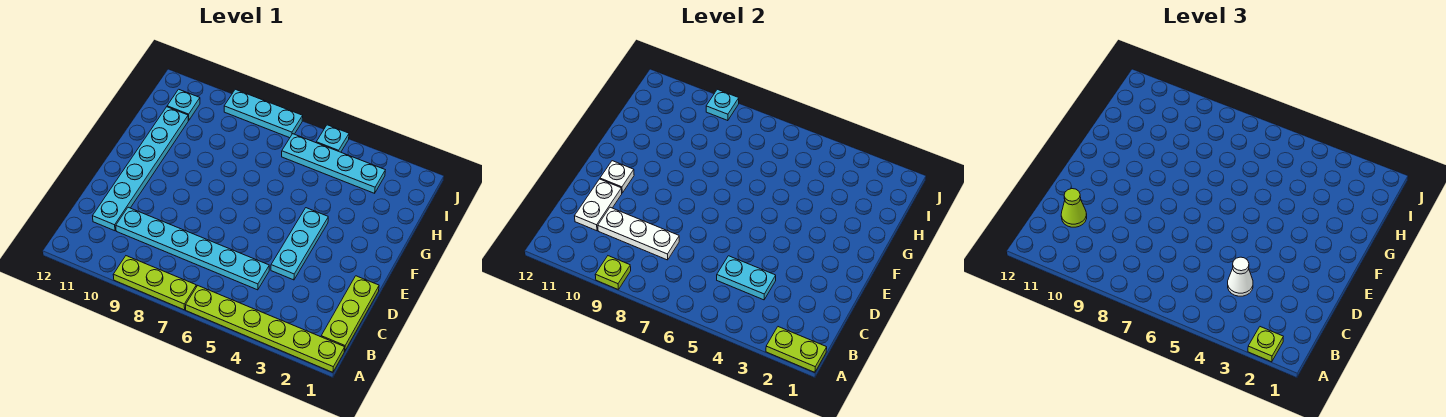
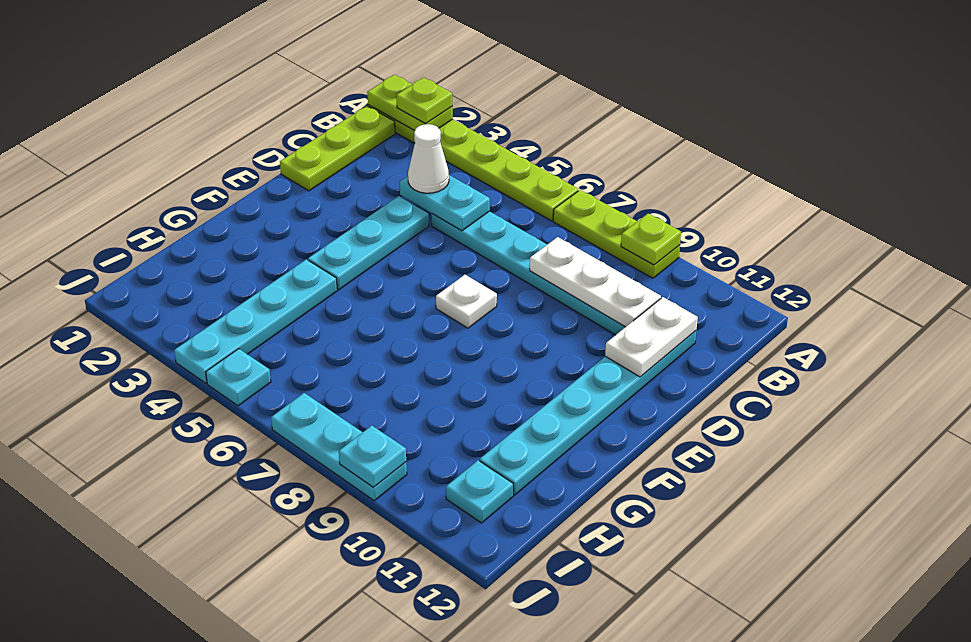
lime cone C11 level 3 -> none
white plate E11 level 2 -> white plate E7 level 1
cyan plate I3:I6 level 1 -> cyan plate G4:J4 level 1

